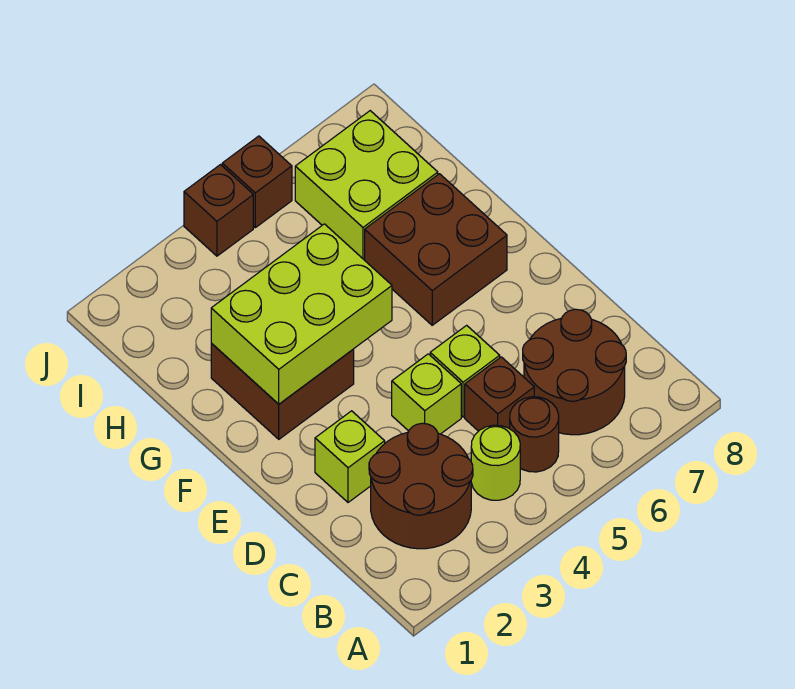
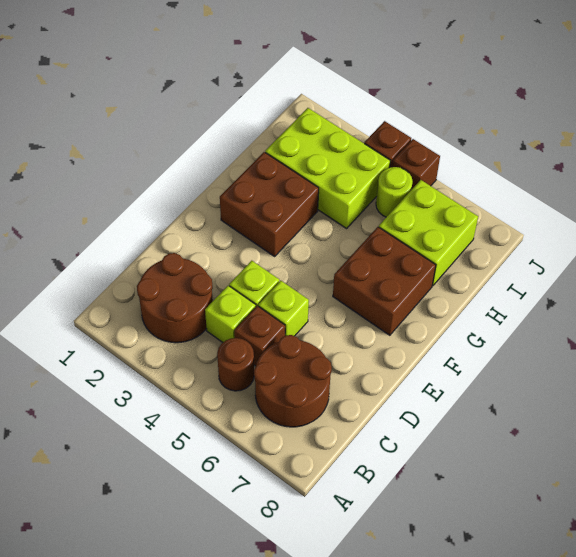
lime round brick B4 level 1 -> lime round brick I5 level 1
lime brick D2 level 1 -> lime brick C4 level 1
lime brick F2:G4 level 2 -> lime brick H2:I4 level 1

